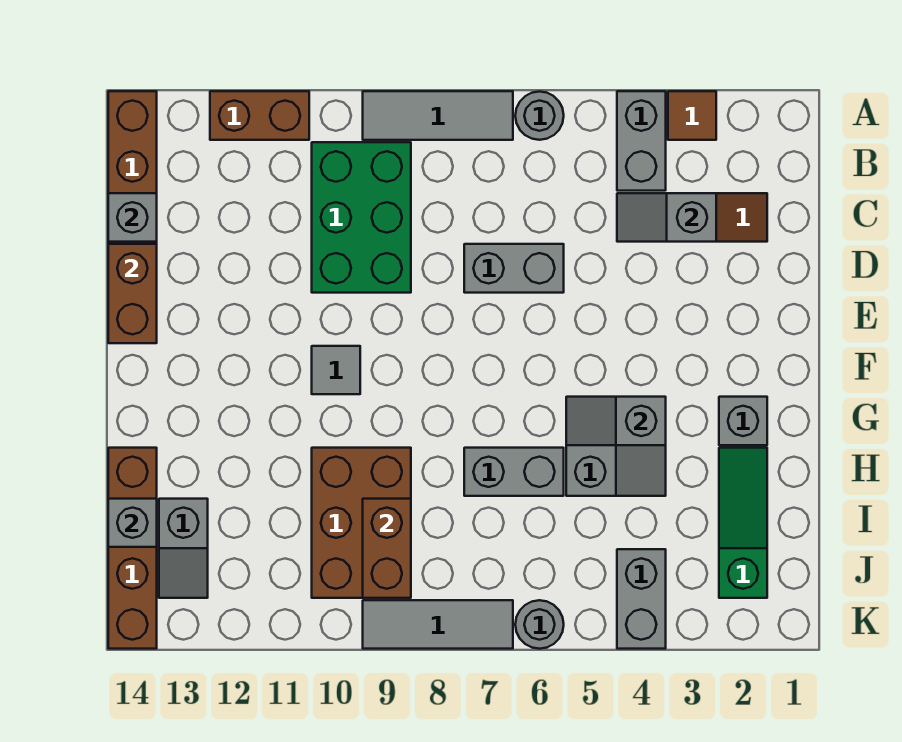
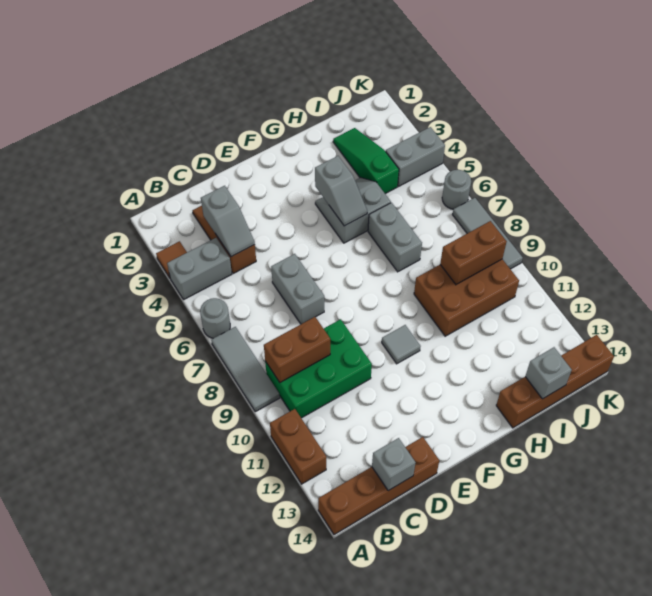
brown brick D14:E14 level 2 -> brown brick B9:C9 level 2
grey brick G2 level 1 -> none
green slope H2:J2 level 1 top J -> green slope I2:I4 level 1 top 4
grey slope I13:J13 level 1 top I -> none

